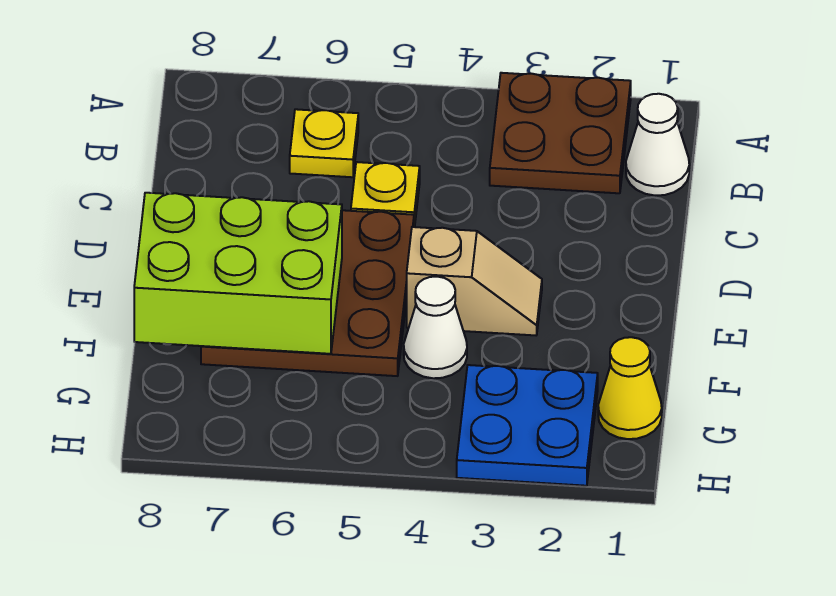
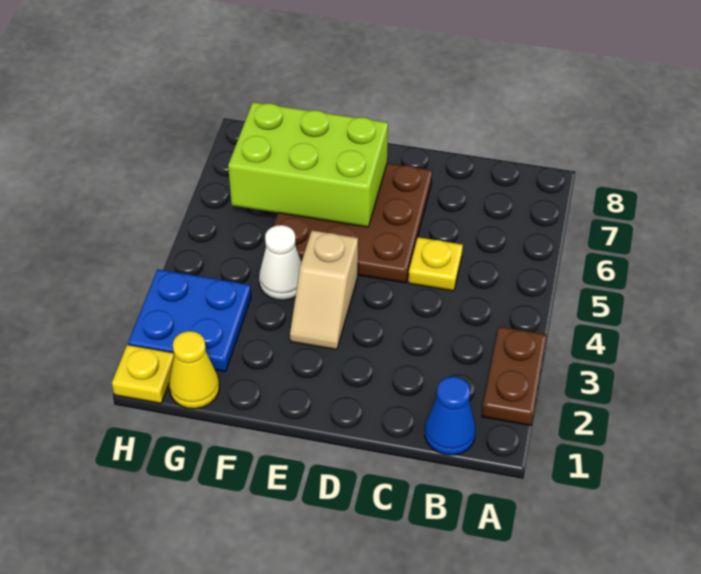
brown plate A2:B3 level 1 -> brown plate A2:A3 level 1
white cone B1 level 1 -> blue cone B1 level 1
yellow plate B6 level 1 -> yellow plate H1 level 1
lime brick E6:F8 level 2 -> lime brick E6:G7 level 2

